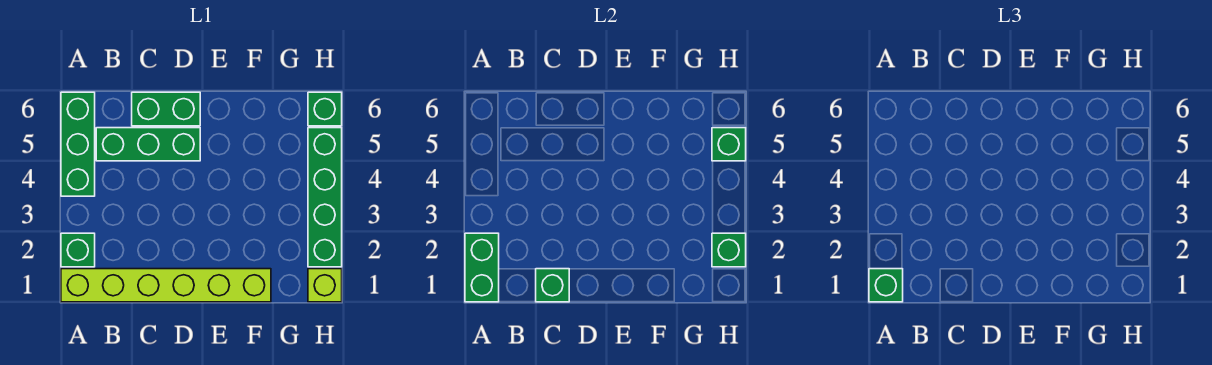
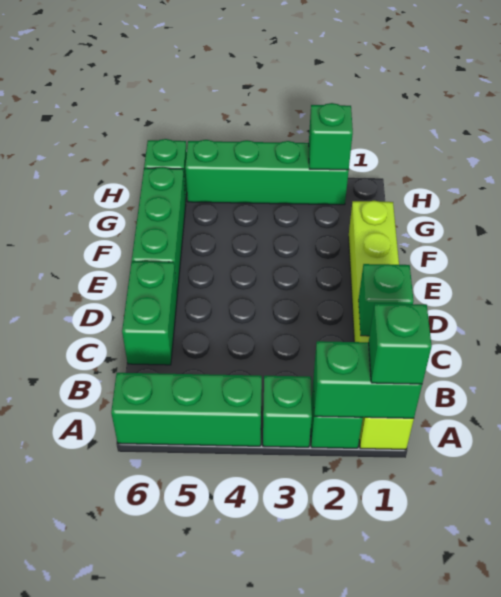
green brick B5:D5 level 1 -> green brick E6:G6 level 1
lime brick H1 level 1 -> none
green brick H5 level 2 -> green brick A3 level 1

